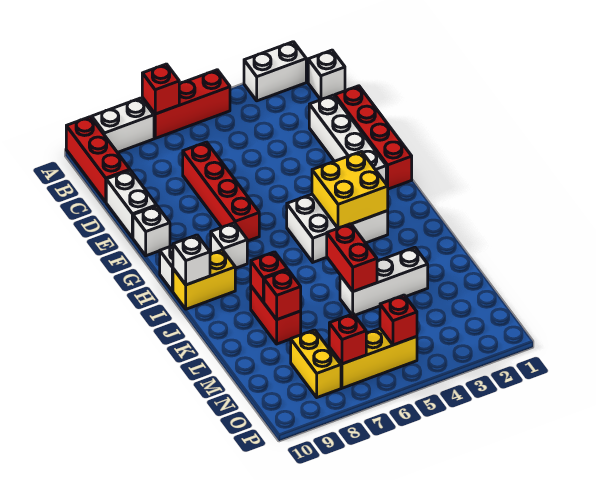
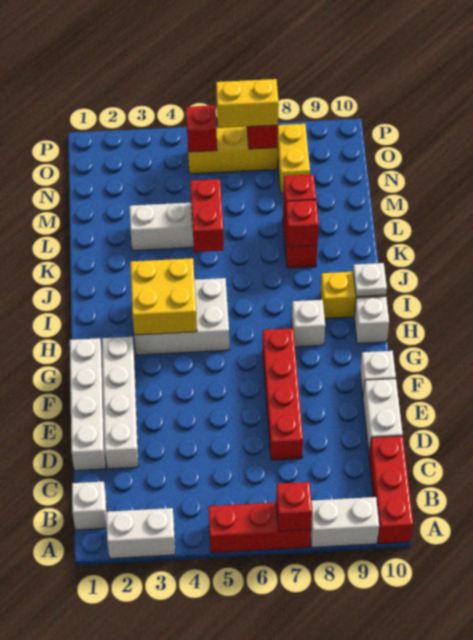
red brick D1:G1 level 1 -> white brick D1:G1 level 1
white brick I10 level 2 -> white plate I10 level 2
none -> yellow brick O6:O7 level 3

